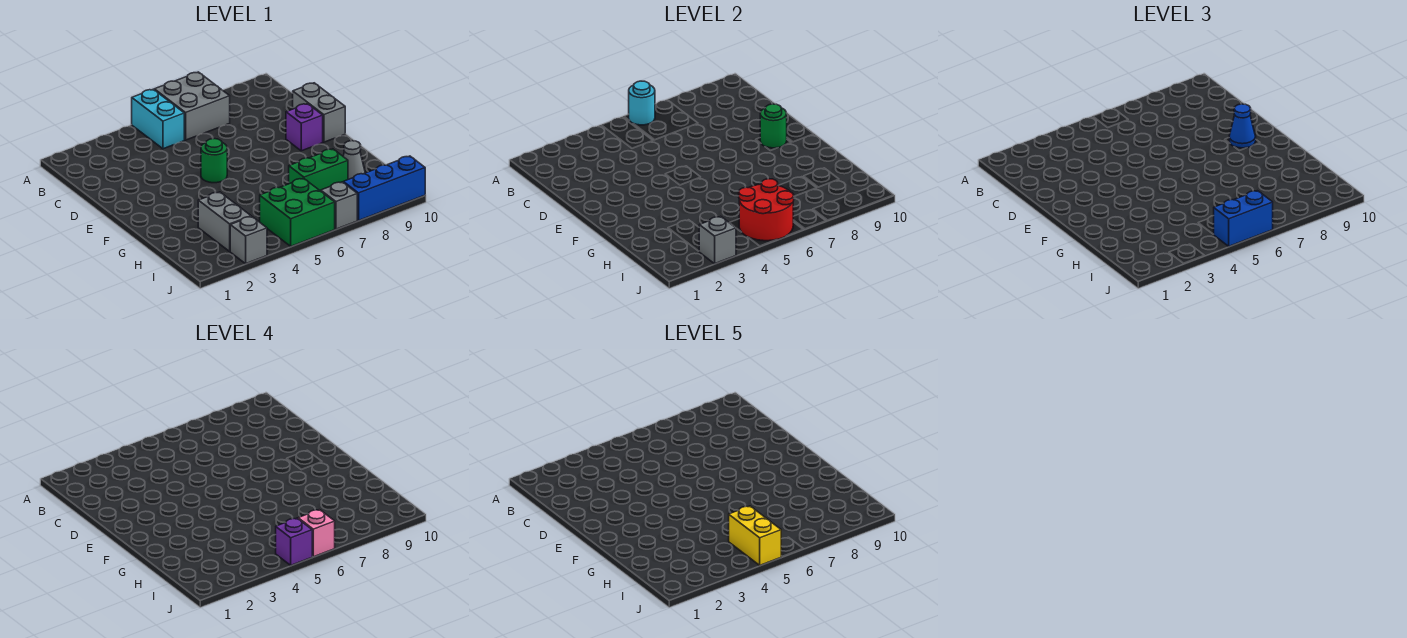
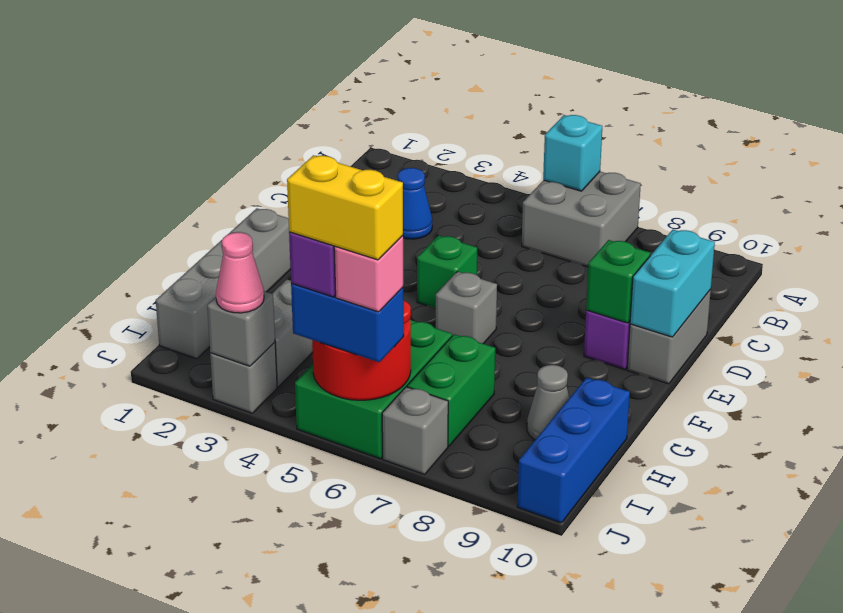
cyan brick A5:B5 level 1 -> cyan brick D10:E10 level 2
cyan round brick A6 level 2 -> cyan brick A6 level 2
green round brick E5 level 1 -> green brick E5 level 1
green round brick E9 level 2 -> green brick E9 level 2
blue cone E9 level 3 -> blue cone C3 level 1
none -> grey brick F1:I1 level 1
none -> grey brick F6 level 1
green brick H7:H8 level 1 -> green brick H7:I7 level 1
green brick I5:J6 level 1 -> green brick H5:J6 level 1
yellow brick I5:J5 level 5 -> yellow brick J5:J6 level 5
none -> pink cone J3 level 3
blue brick J8:J10 level 1 -> blue brick H10:J10 level 1

